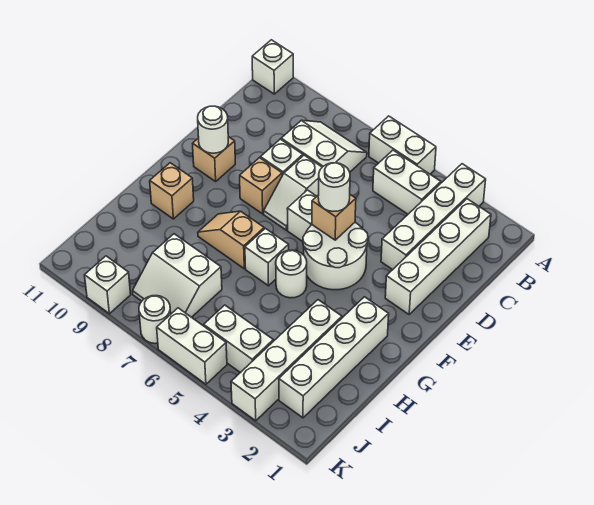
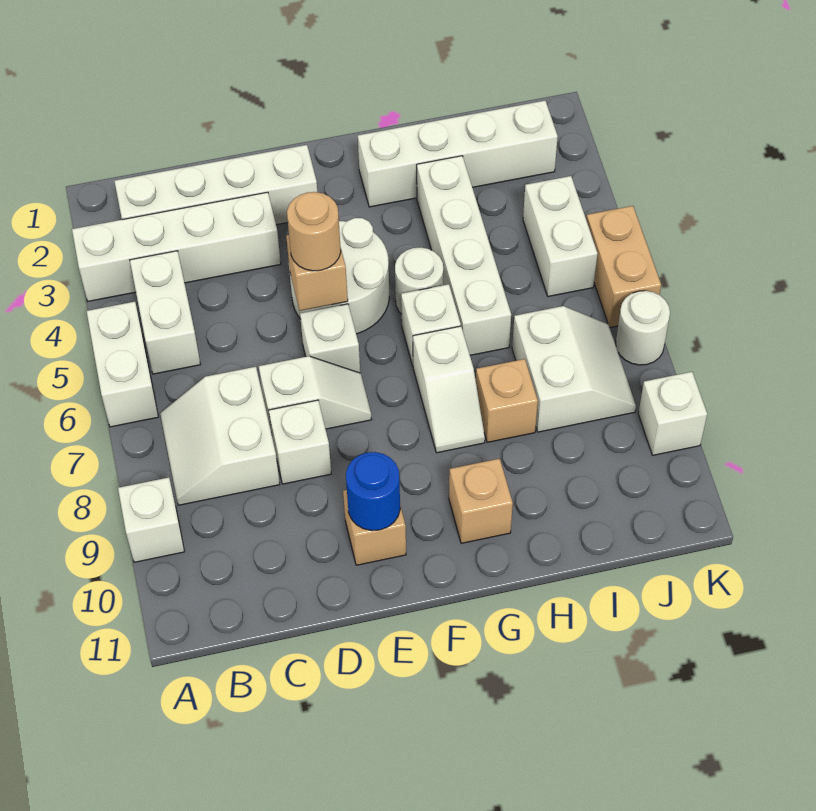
white brick A11 level 1 -> white brick A9 level 1
white round brick E5 level 3 -> tan round brick E5 level 3
tan brick E8 level 1 -> tan brick H8 level 1
white round brick E10 level 2 -> blue round brick E10 level 2
tan slope G7:G8 level 1 top 7 -> white slope G7:G8 level 1 top 7
white brick H3:K3 level 1 -> white brick H3:H6 level 1
white brick K5:K6 level 1 -> tan brick K5:K6 level 1

